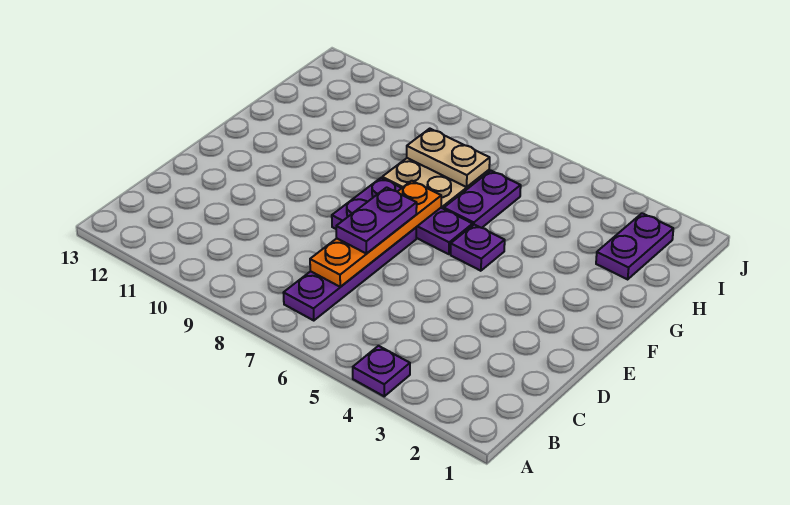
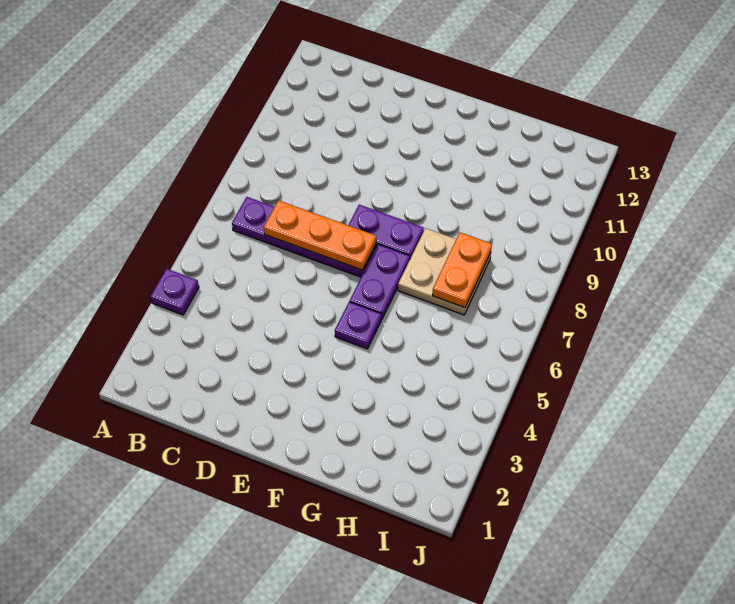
orange plate C7:F7 level 2 -> orange plate C7:E7 level 2
purple plate D7:E7 level 3 -> none
purple plate G6:H6 level 1 -> none
purple plate H2:I2 level 1 -> none
tan plate H7:H8 level 2 -> orange plate H7:H8 level 2

